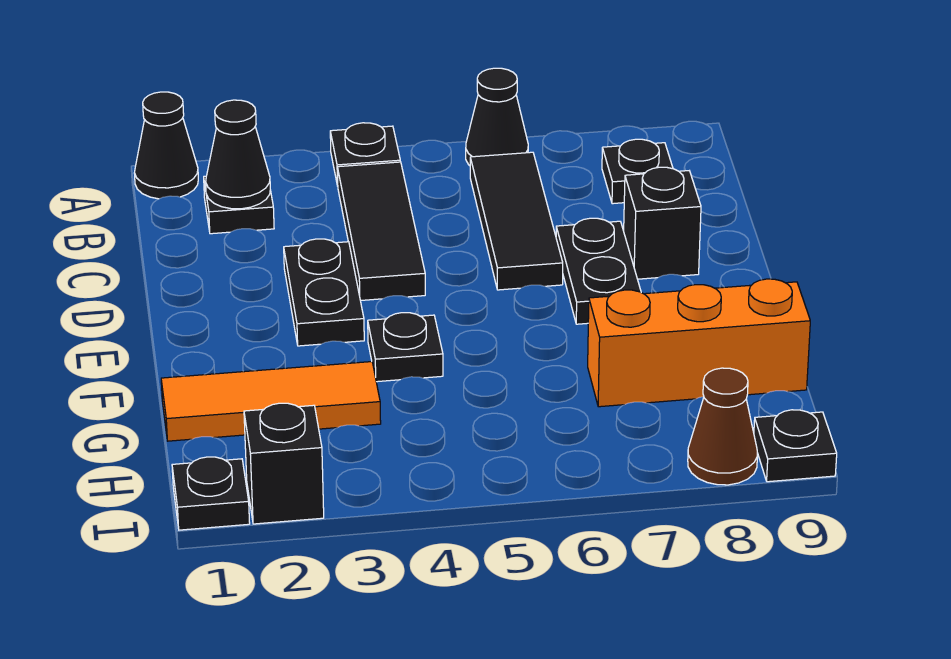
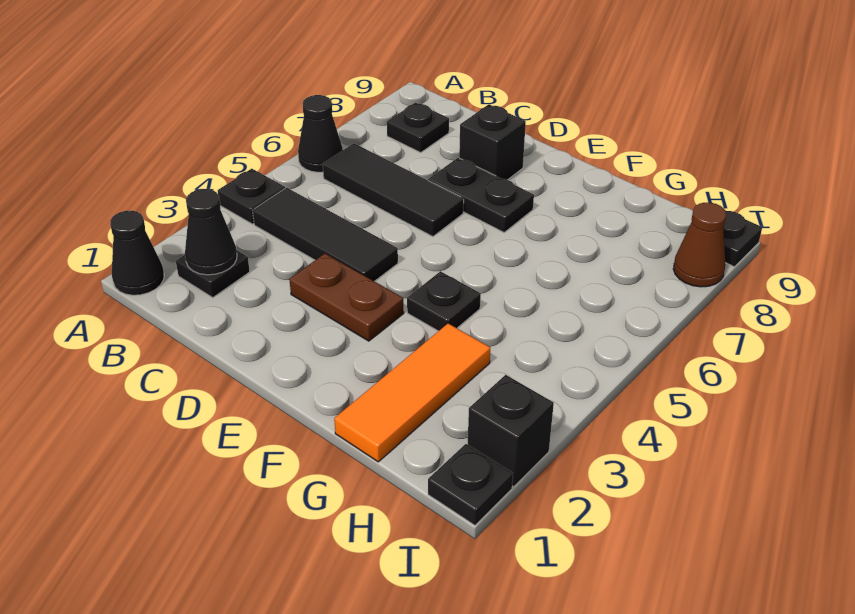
black plate D3:E3 level 1 -> brown plate D3:E3 level 1
orange brick G7:G9 level 1 -> none

